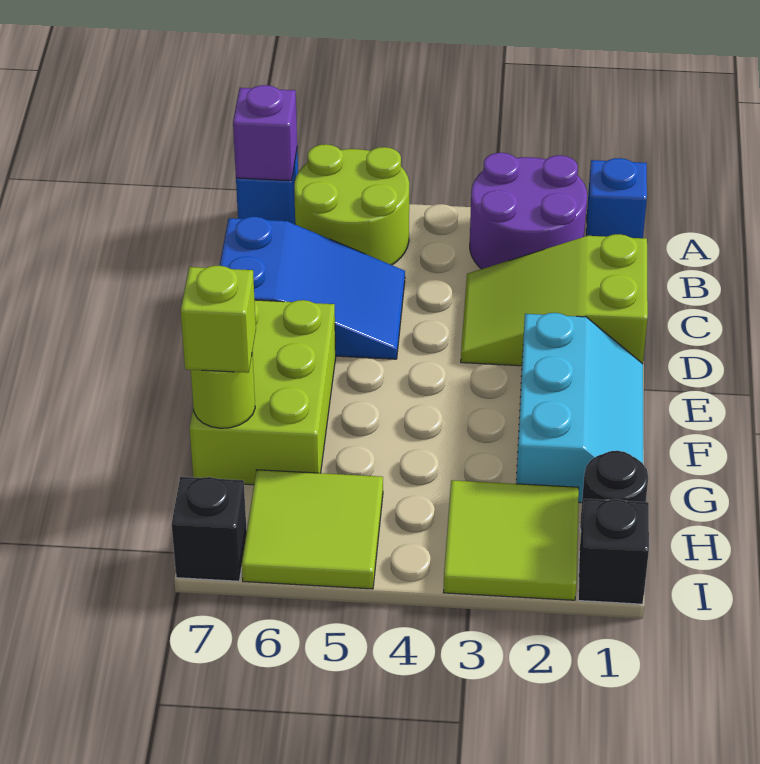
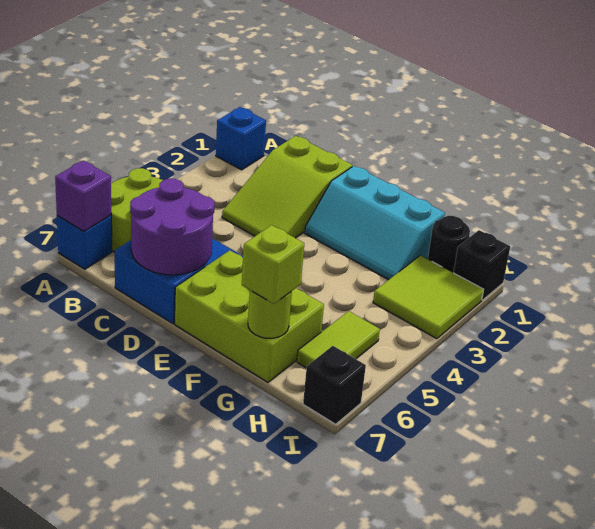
purple round brick A2:B3 level 1 -> purple round brick C6:D7 level 2
cyan slope E1:G2 level 1 top 2 -> cyan slope E1:G2 level 1 top 1
lime tile H5:I6 level 1 -> lime tile H5:H6 level 1

